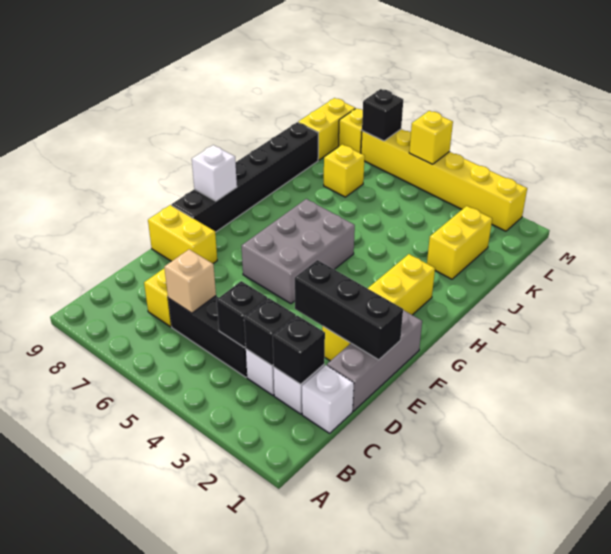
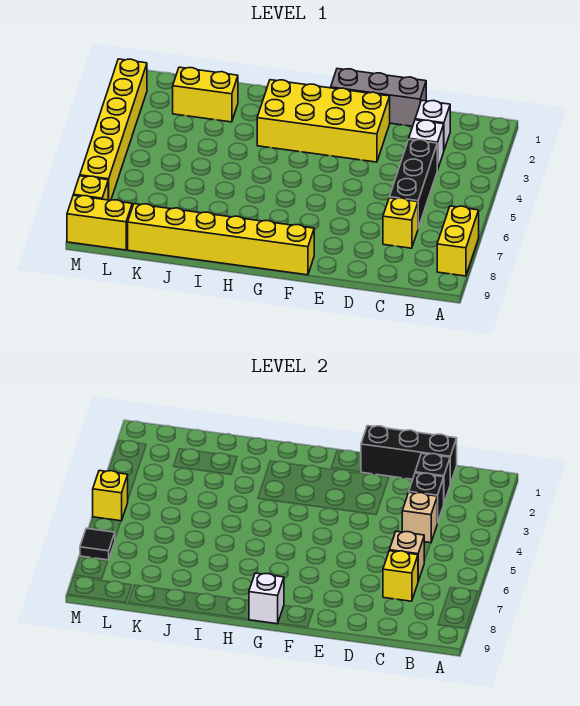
white brick C1 level 1 -> none
black brick C4 level 2 -> tan brick C4 level 2
black brick E1:E3 level 2 -> black brick C1:E1 level 2
yellow brick E2:H2 level 1 -> yellow brick E2:H3 level 1
yellow brick E8:E9 level 1 -> yellow brick A7:A8 level 1
grey brick F5:H6 level 1 -> none
black brick F9:K9 level 1 -> yellow brick F9:K9 level 1
yellow brick K7 level 1 -> yellow brick C7 level 2
black brick M7 level 2 -> black tile M7 level 2

